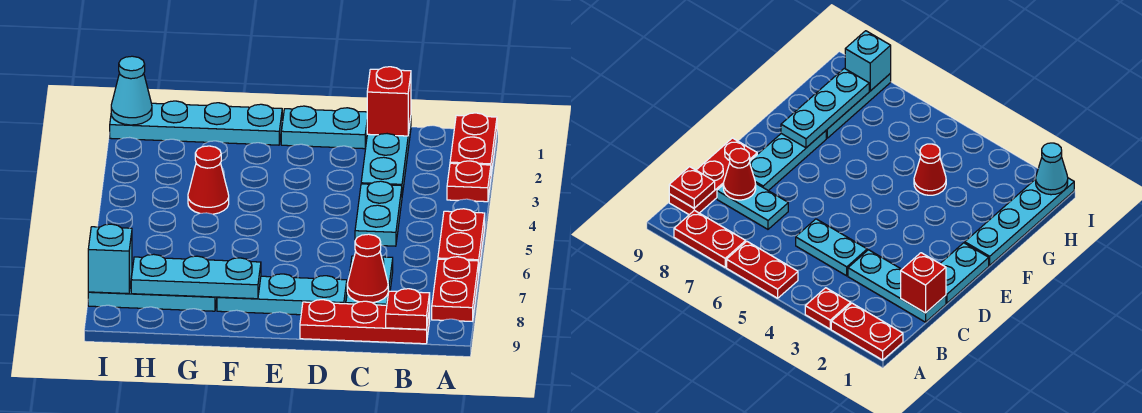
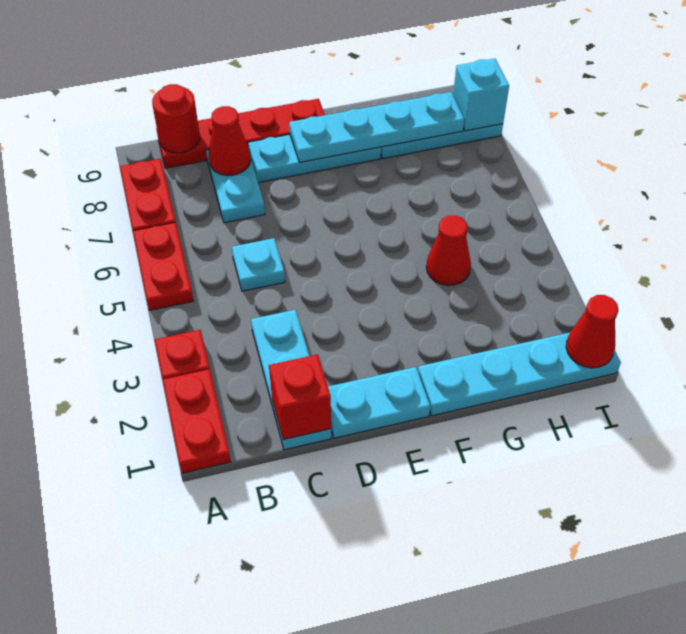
red plate B9:D9 level 1 -> red plate B9:E9 level 1
red plate B9 level 2 -> red round brick B9 level 2
cyan plate C4:C5 level 1 -> cyan plate C5 level 1
cyan plate F8:H8 level 2 -> cyan plate E8:H8 level 2
cyan cone I1 level 2 -> red cone I1 level 2

